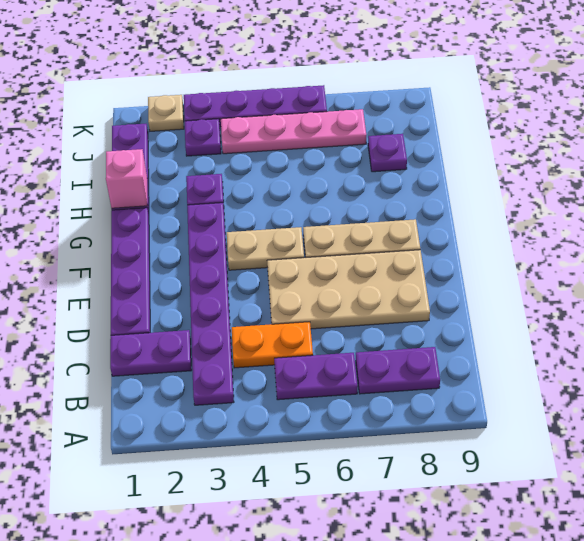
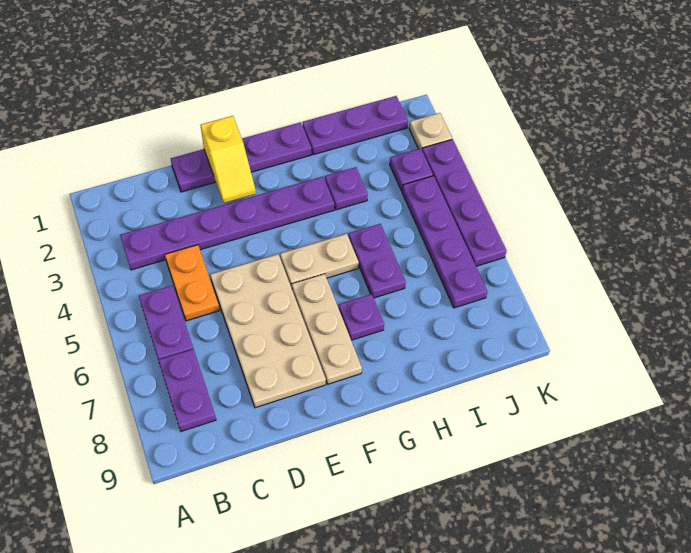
purple plate C1:C2 level 1 -> purple plate H5:H6 level 1
none -> yellow slope E1:E2 level 2 top 1
tan plate F4:F5 level 1 -> tan plate F5:G5 level 1
pink brick H1 level 2 -> none
purple plate I8 level 1 -> purple plate G7 level 1
pink plate J4:J7 level 1 -> purple plate J4:J7 level 1

